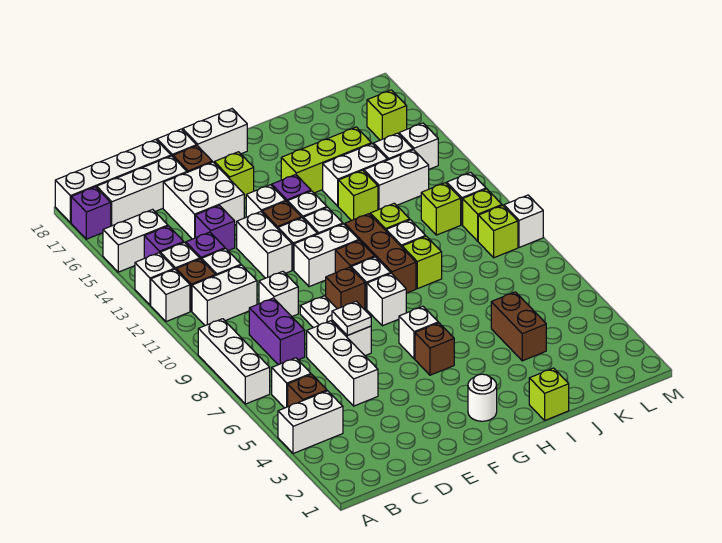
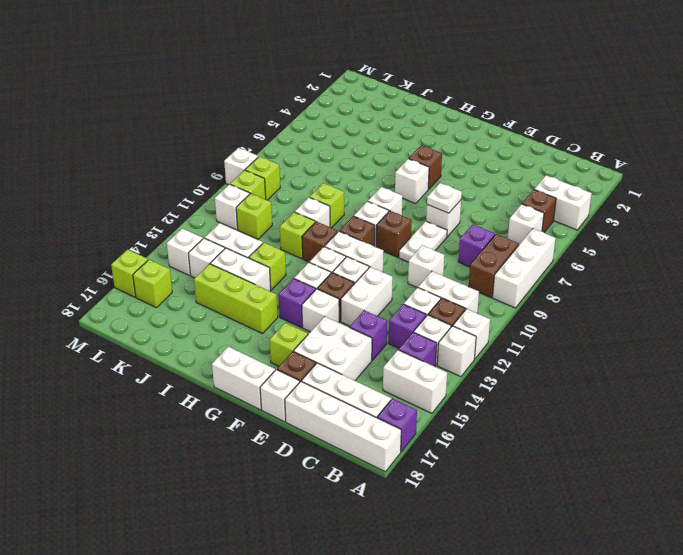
purple brick C8:C9 level 1 -> purple brick C8 level 1
white brick D5:D7 level 1 -> none
white round brick G2 level 1 -> none
brown brick H9:H11 level 1 -> brown brick H11 level 1
lime brick I1 level 1 -> lime brick M16 level 1
brown brick J4:J5 level 1 -> brown brick B8:B9 level 1

